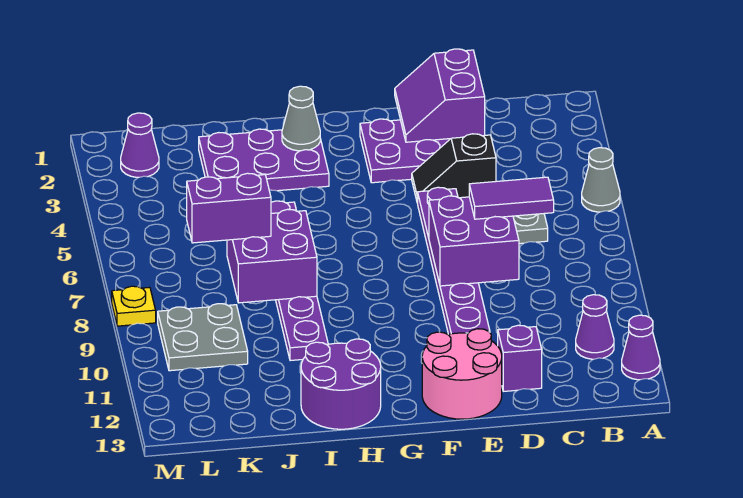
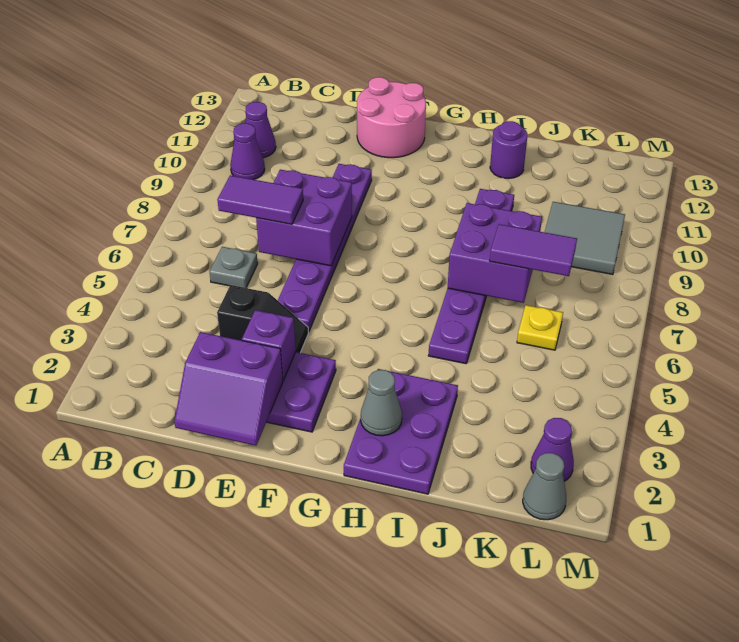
grey cone A5 level 1 -> grey cone L1 level 1
purple cone A12 level 1 -> purple cone B10 level 1
purple slope D1:E2 level 2 top D -> purple slope D1:E2 level 2 top 2
purple brick D12 level 1 -> purple brick E3 level 2
purple plate H2:J3 level 1 -> purple plate H1:I3 level 1
purple round brick H12:I13 level 1 -> purple round brick I12 level 1
purple brick J7:K7 level 3 -> purple tile J7:K7 level 3
grey plate K9:L10 level 1 -> grey tile K9:L10 level 1
yellow plate M8 level 1 -> yellow plate K6 level 1

